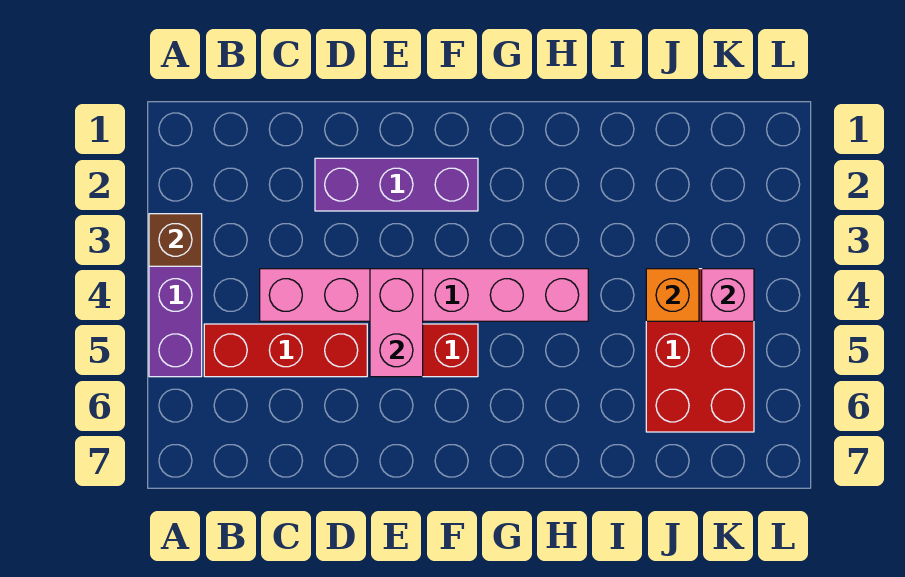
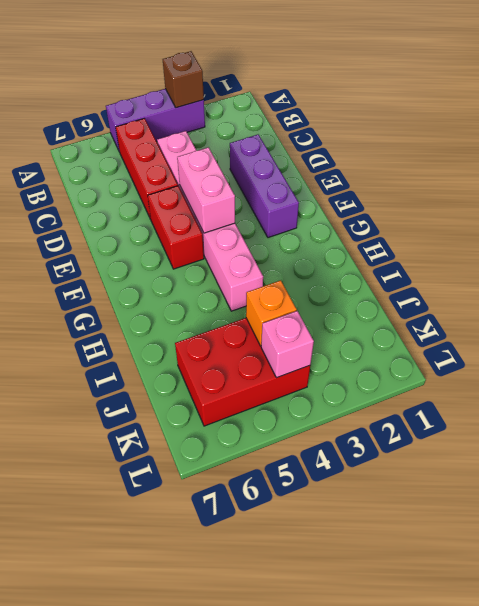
pink brick E4:E5 level 2 -> pink brick E4:F4 level 2

